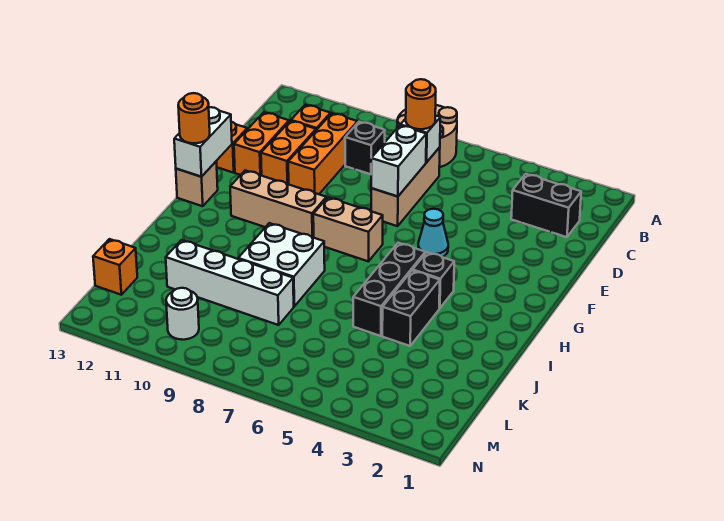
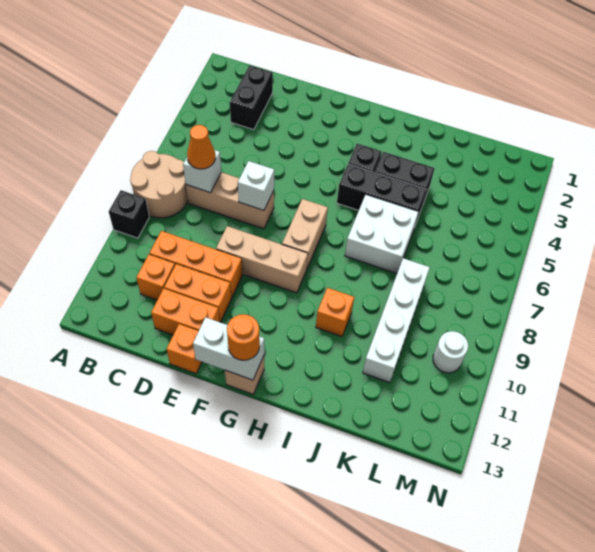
orange round brick C7 level 3 -> orange cone C7 level 3
black brick C9 level 1 -> black brick A9 level 1
white brick D7:E7 level 2 -> white brick E7 level 2
cyan cone F5 level 1 -> none
tan brick G9:G11 level 1 -> tan brick E9:G9 level 1
white brick I8:J9 level 1 -> white brick I6:J7 level 1
orange brick L13 level 1 -> orange brick I10 level 1

